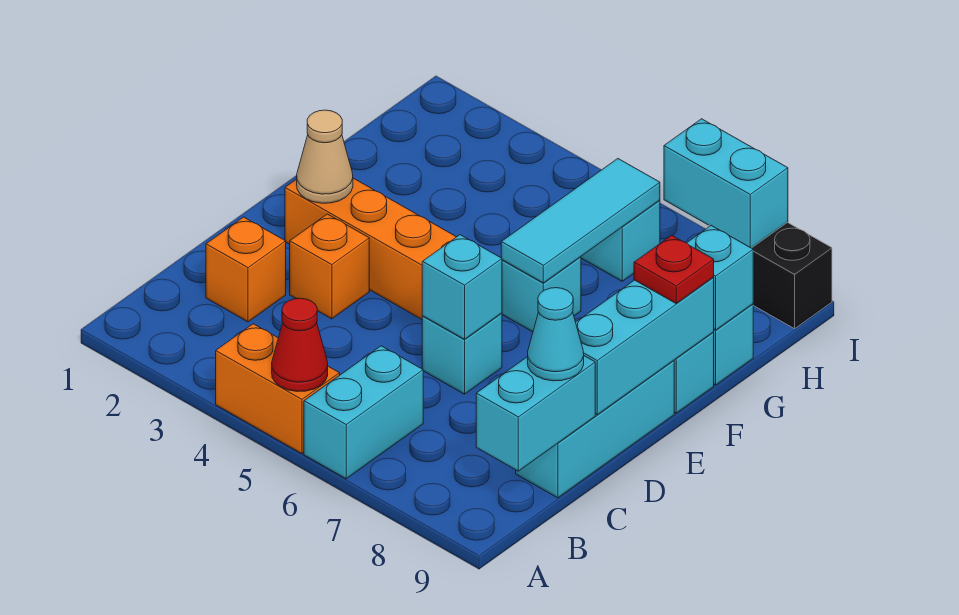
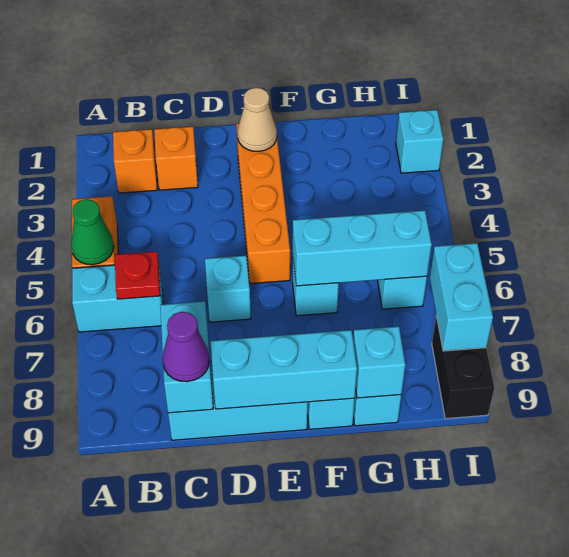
red cone A5 level 2 -> green cone A5 level 2
cyan brick B9:C9 level 2 -> cyan brick C8:C9 level 2
cyan cone C9 level 3 -> purple cone C9 level 3
orange brick D3 level 1 -> orange brick B2 level 1
cyan brick D6 level 2 -> cyan brick I2 level 1
cyan tile F6:H6 level 2 -> cyan brick F6:H6 level 2
red plate F9 level 3 -> red plate B6 level 2

